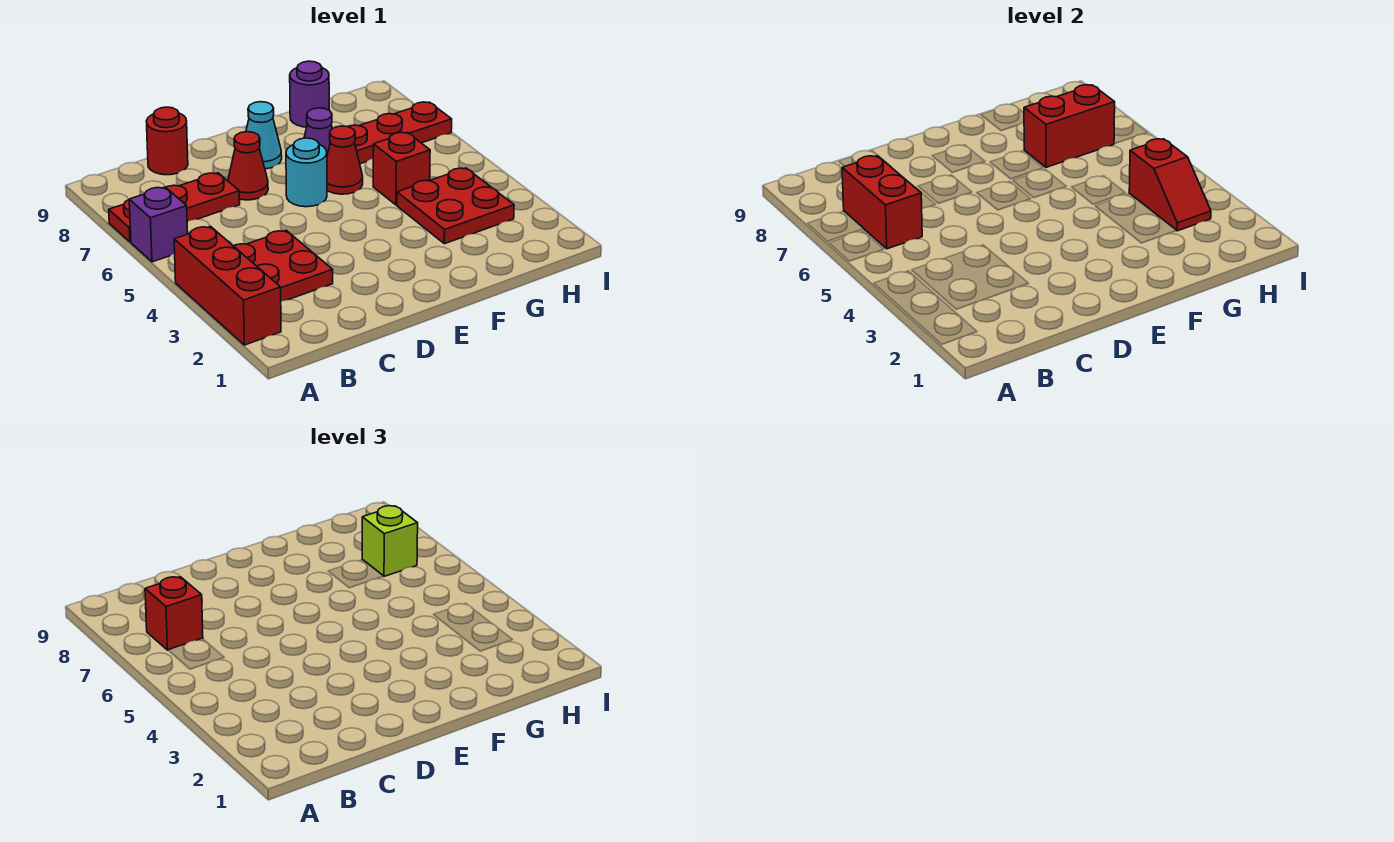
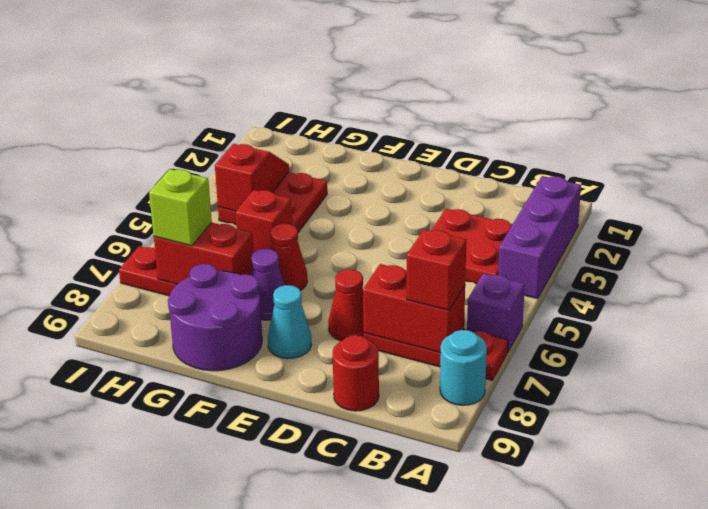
red brick A2:A4 level 1 -> purple brick A2:A4 level 1
red brick B6:B7 level 2 -> red brick B7:C7 level 2
cyan round brick E6 level 1 -> cyan round brick A8 level 1
purple round brick G9 level 1 -> purple round brick F8:G9 level 1

